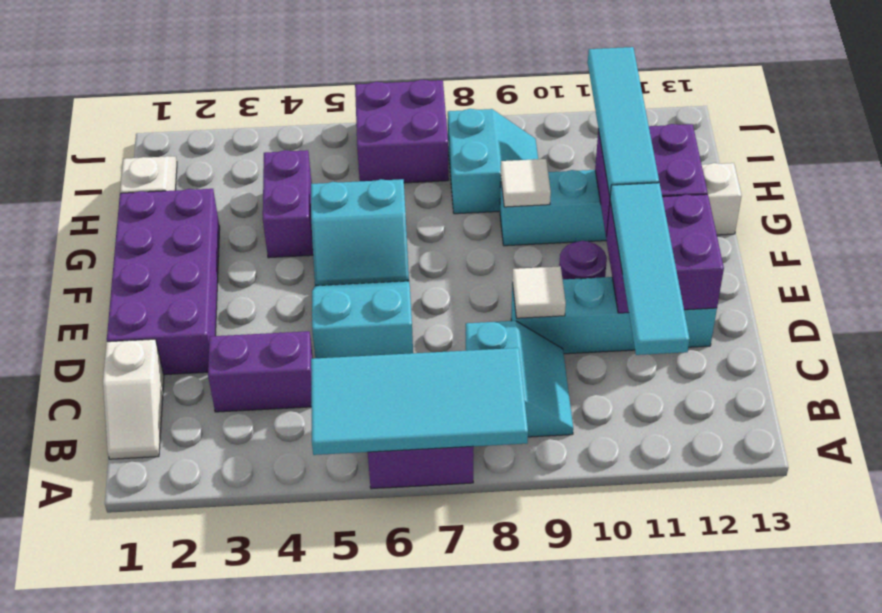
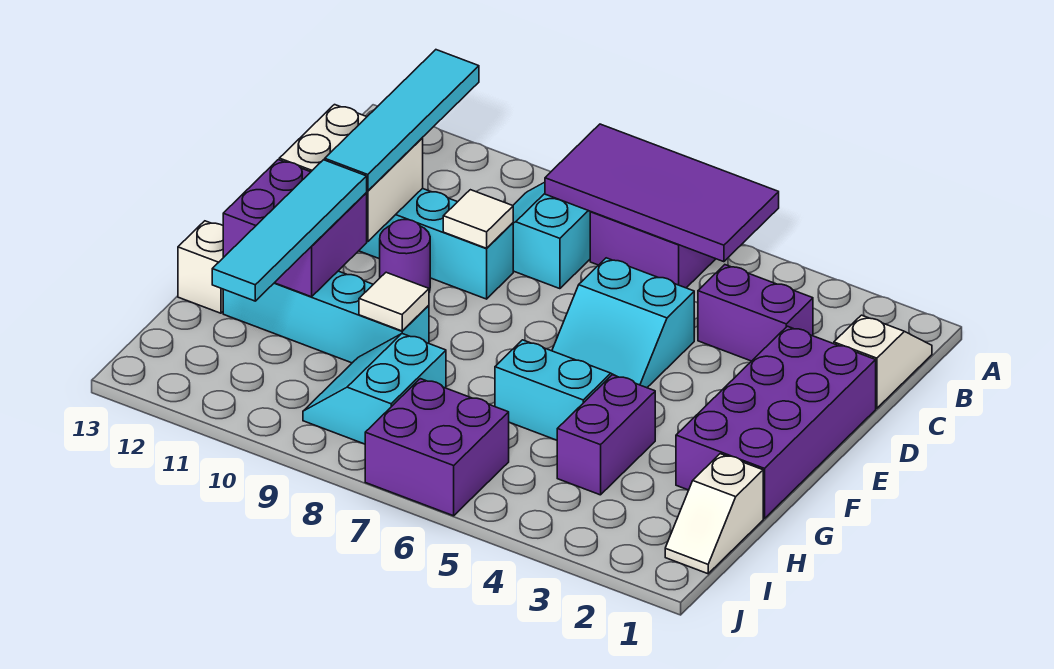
cyan tile A5:B8 level 2 -> purple tile A5:B8 level 2
purple brick D11:E12 level 2 -> white brick D11:E12 level 2

